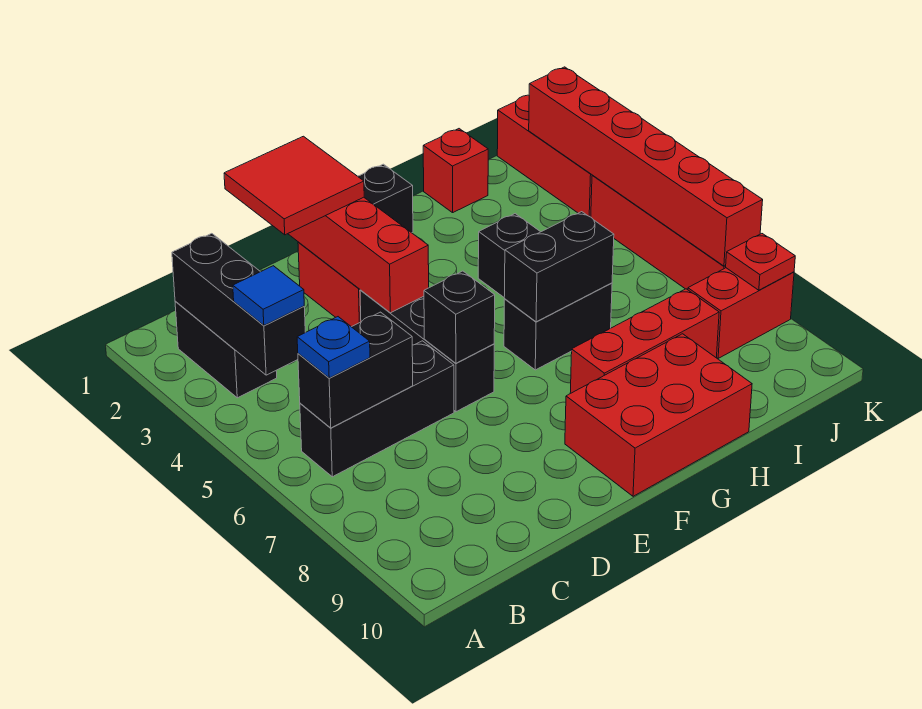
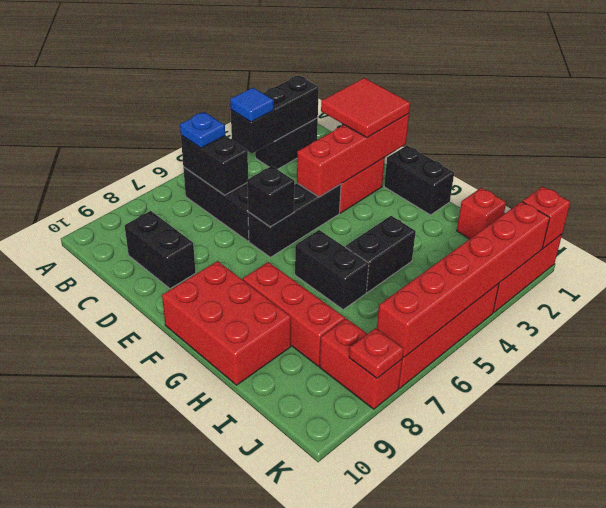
black brick G6:H6 level 2 -> black brick C9:D9 level 1
none -> red brick K1 level 2

